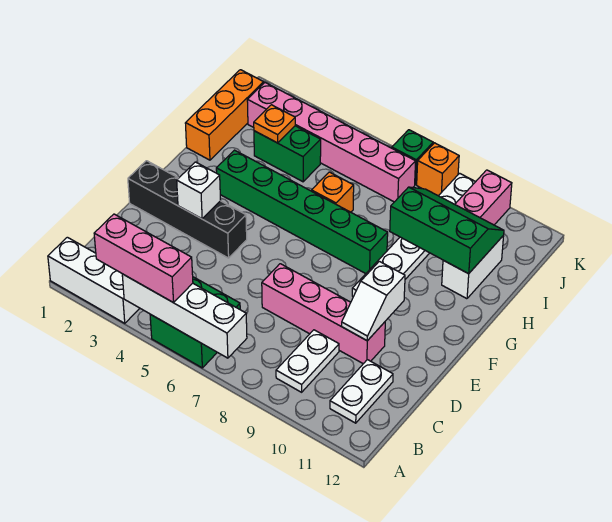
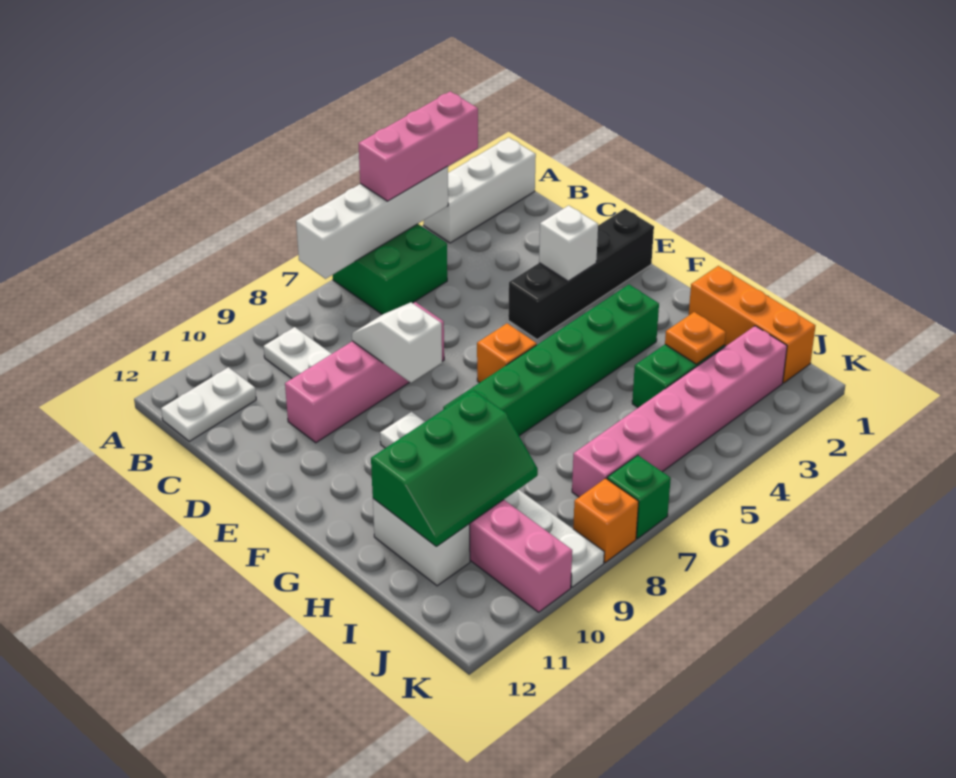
white plate B11:C11 level 1 -> white plate B11:B12 level 1
white slope D10:E10 level 2 top E -> white slope D8:E8 level 2 top E
orange brick H6 level 1 -> orange brick F6 level 1

